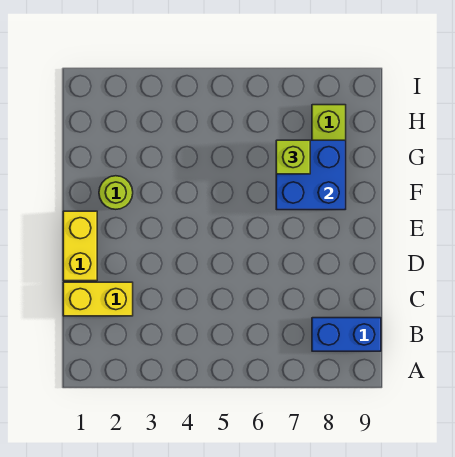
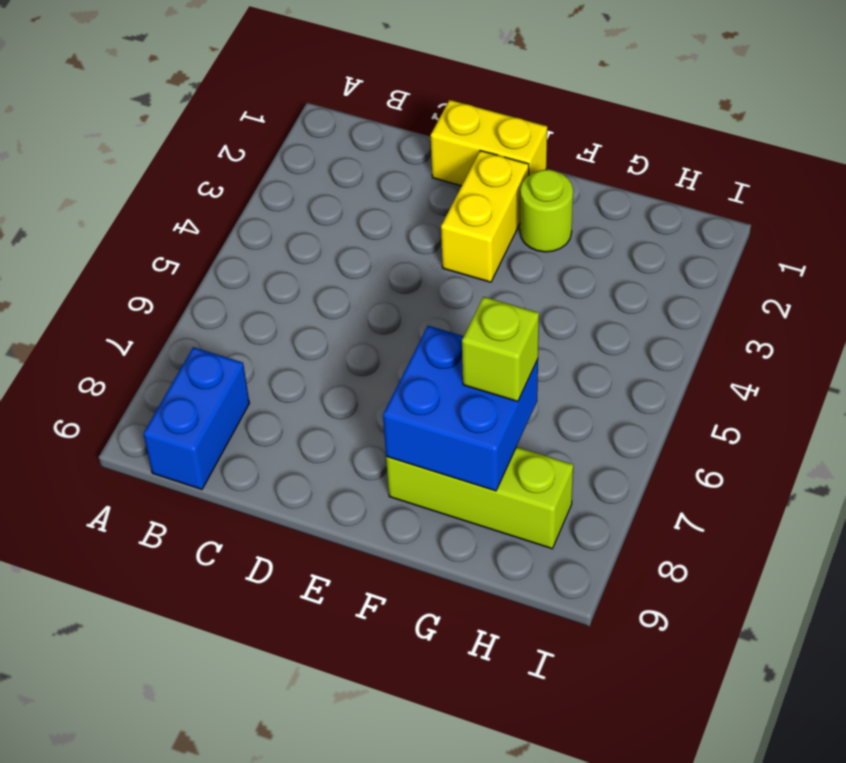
yellow brick C1:C2 level 1 -> yellow brick E2:E3 level 1

